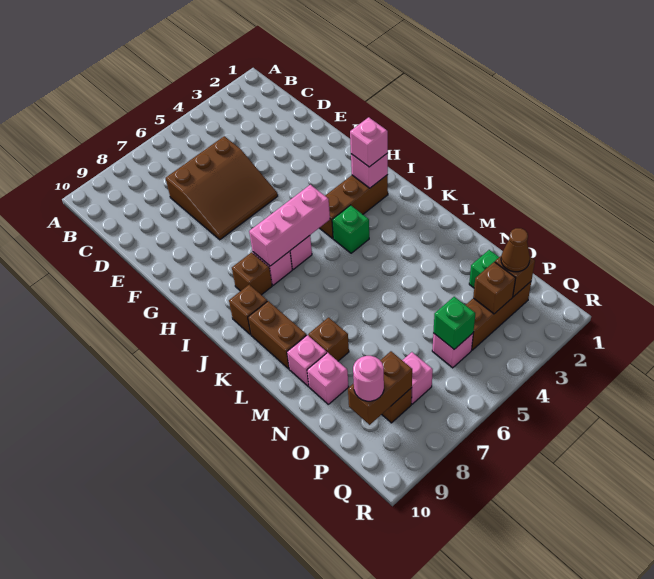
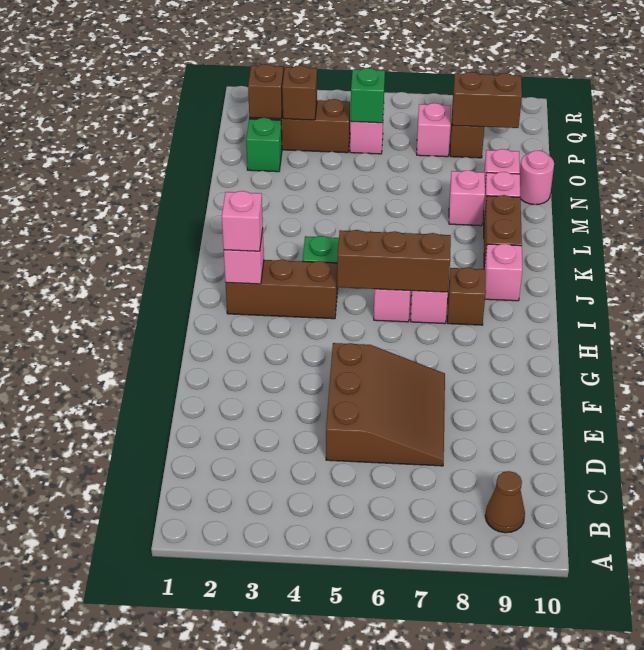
brown slope D5:F7 level 1 top D -> brown slope D5:F7 level 1 top 5
pink brick I5:I7 level 2 -> brown brick I5:I7 level 2
brown brick J9 level 1 -> pink brick J9 level 1
brown brick M8 level 1 -> pink brick M8 level 1
brown cone P2 level 3 -> brown cone B9 level 1
pink round brick P9 level 3 -> pink round brick N10 level 1

